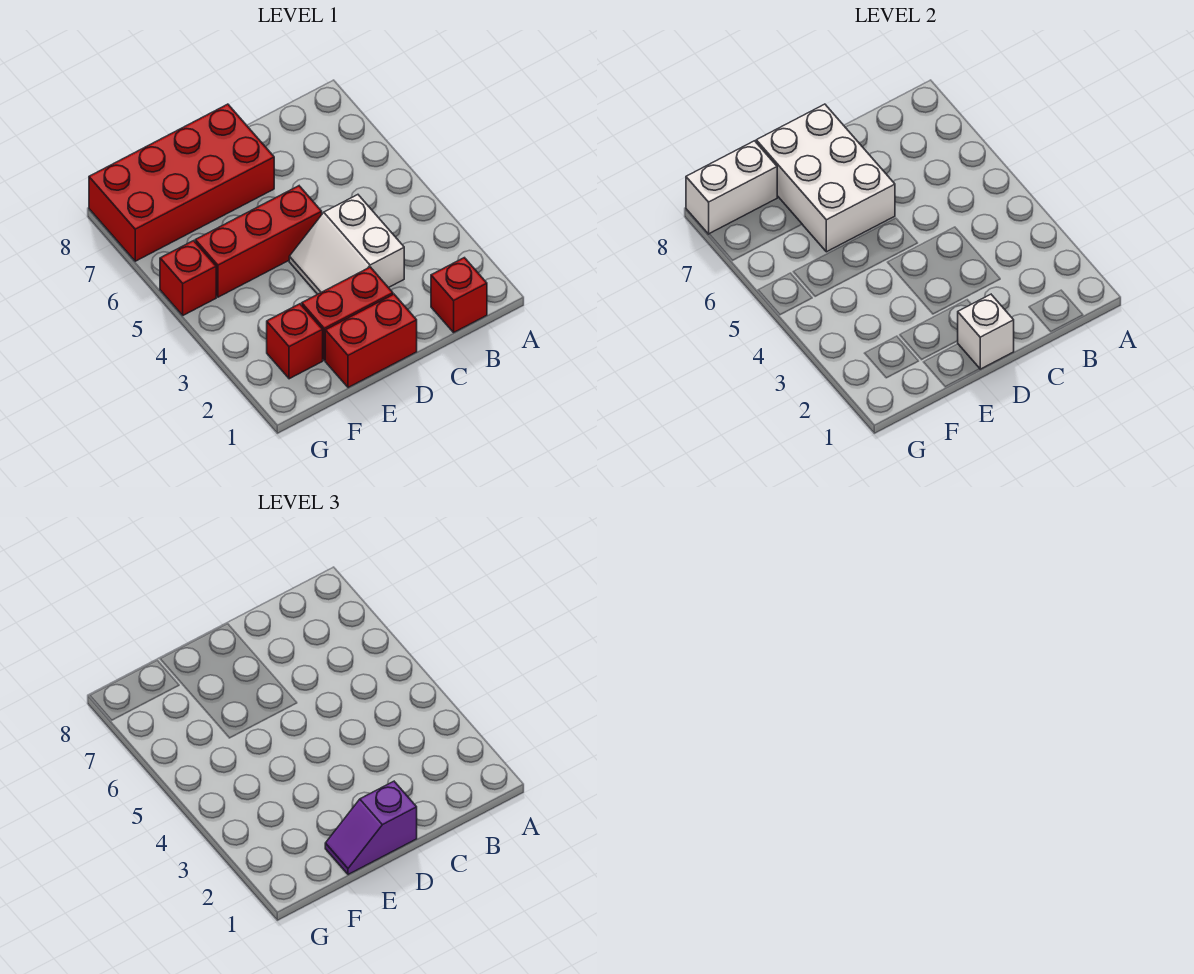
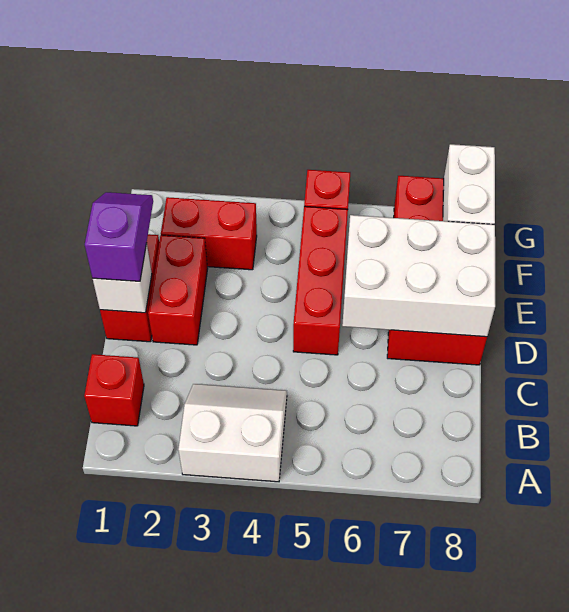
white slope C3:D4 level 1 top C -> white slope A3:B4 level 1 top A
red brick F2 level 1 -> red brick F2:F3 level 1

